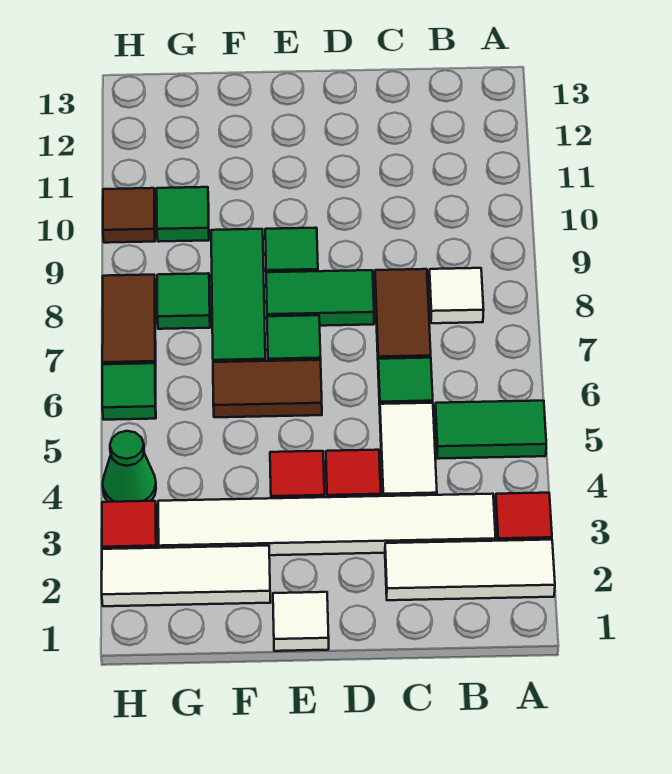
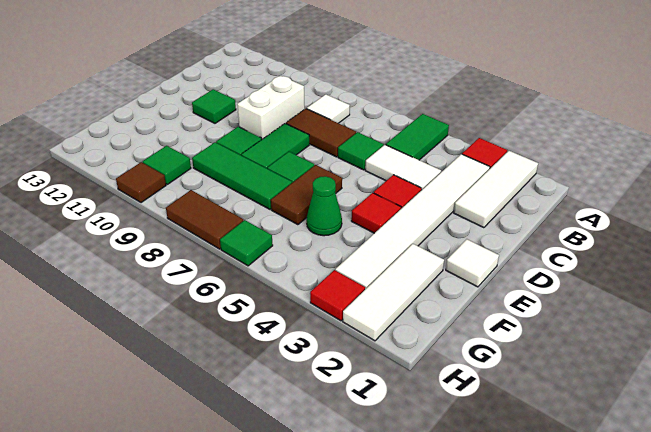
none -> white brick C9:D9 level 1
green tile G8 level 1 -> green tile D11 level 1
green cone H4 level 1 -> green cone F5 level 1

